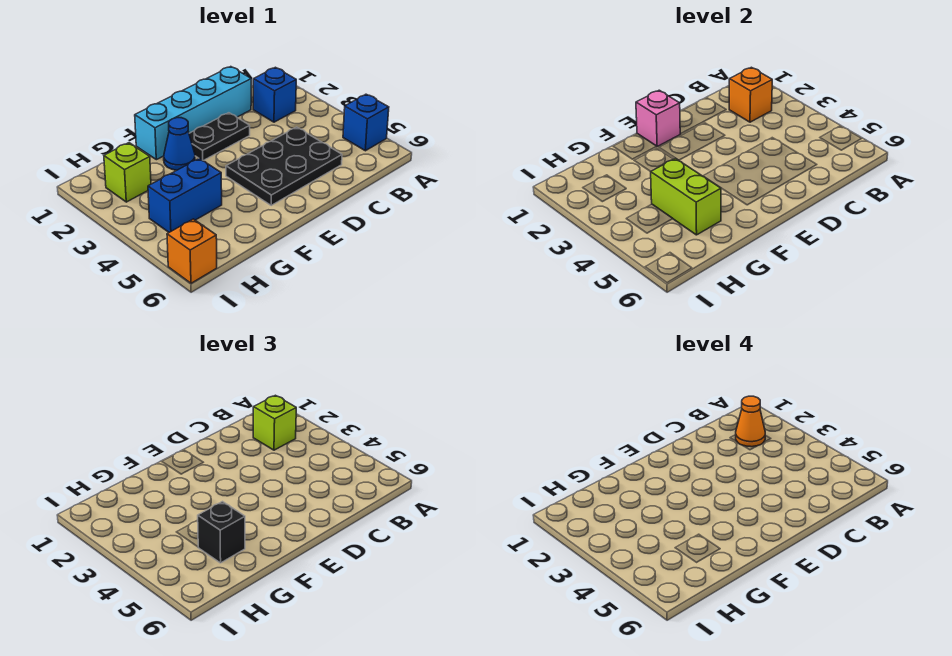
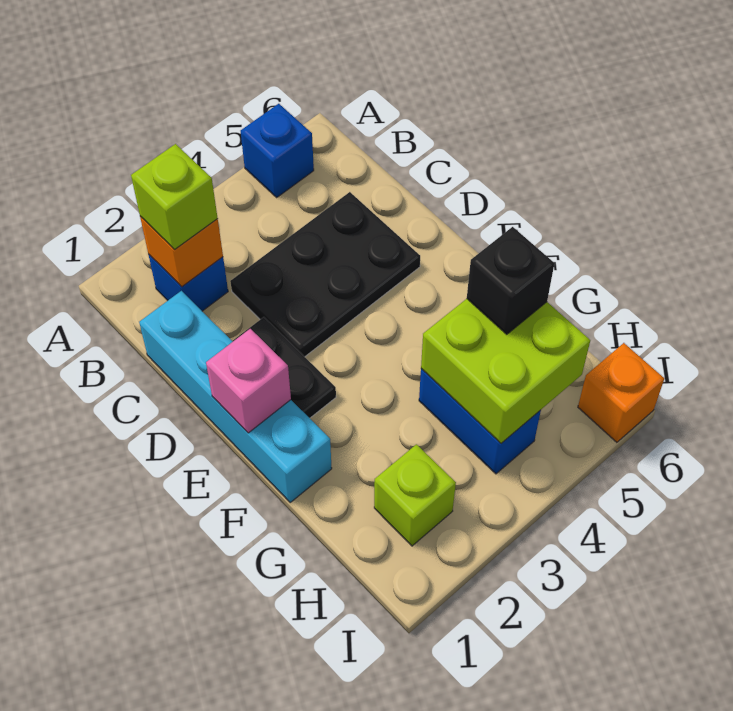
orange cone B2 level 4 -> none
black plate C4:E5 level 1 -> black plate C3:D5 level 1
blue cone F2 level 1 -> none
lime brick G4:G5 level 2 -> lime brick G4:H5 level 2

